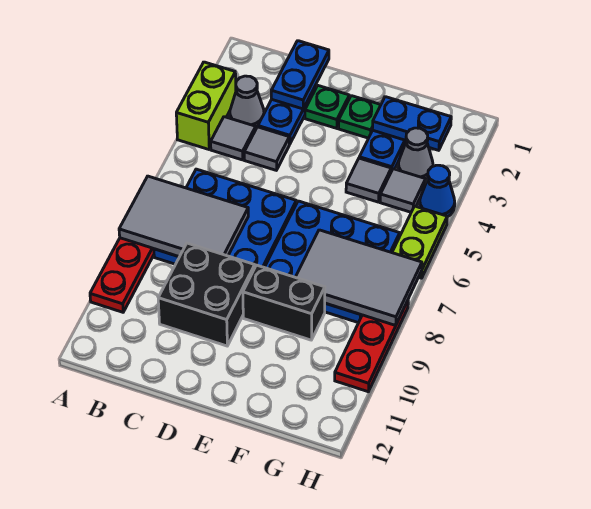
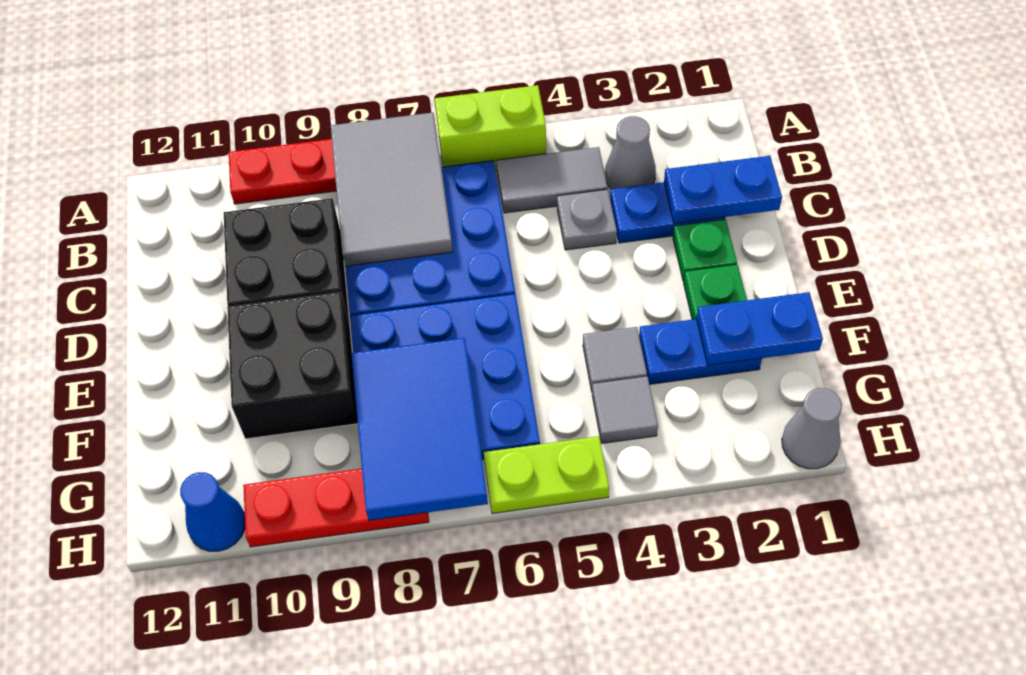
lime brick A3:A4 level 1 -> lime brick A5:A6 level 1
grey tile B4 level 1 -> grey tile B4:B5 level 1
grey tile C4 level 1 -> grey plate C4 level 1
black brick E9:F9 level 1 -> black brick E9:F10 level 1
blue plate F2:G2 level 2 -> blue plate F1:F2 level 2
grey tile F7:H8 level 2 -> blue tile F7:H8 level 2
grey cone G3 level 1 -> grey cone H1 level 1
blue cone H4 level 1 -> blue cone H11 level 1

